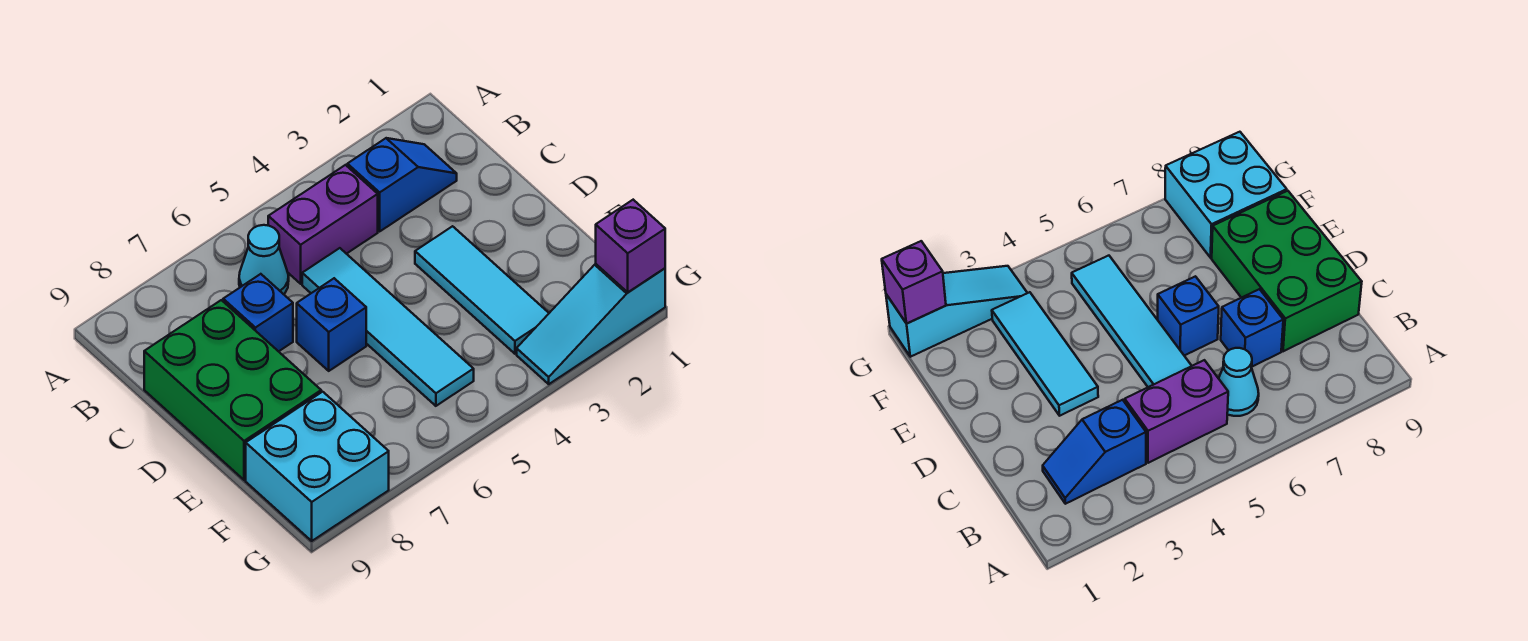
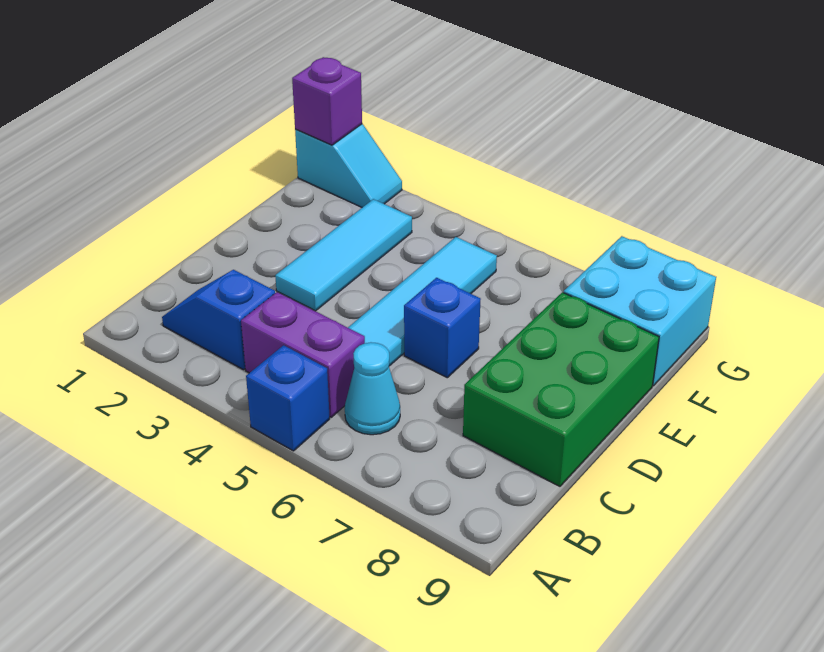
blue brick C7 level 1 -> blue brick A5 level 1
cyan slope G1:G3 level 1 top 1 -> cyan slope G1:G2 level 1 top 1

